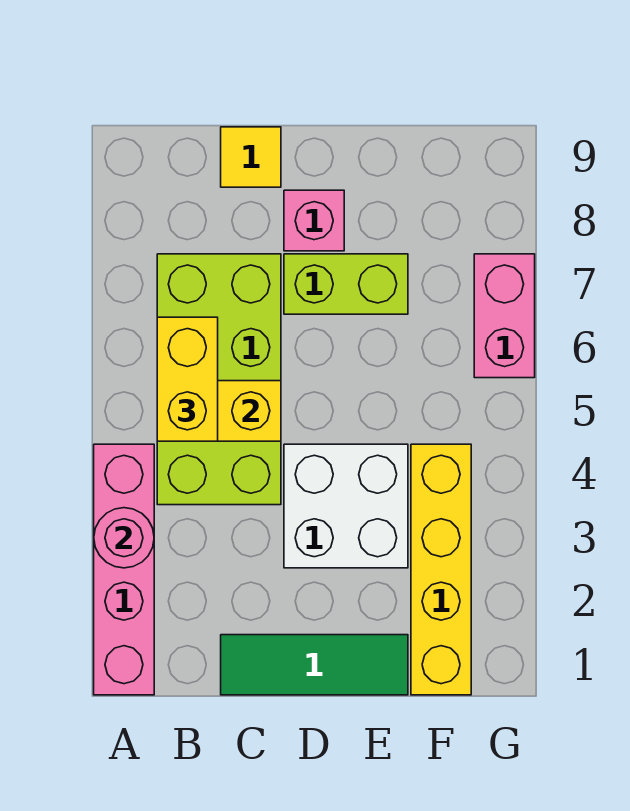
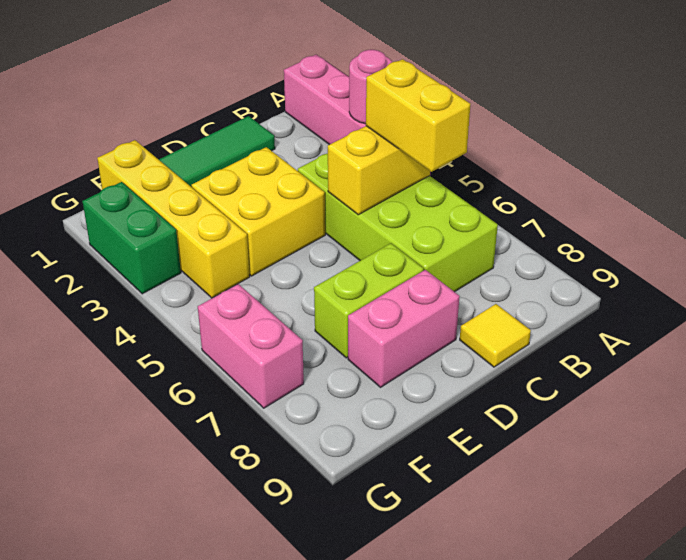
white brick D3:E4 level 1 -> yellow brick D3:E4 level 1
pink brick D8 level 1 -> pink brick D8:E8 level 1
none -> green brick G2:G3 level 1

